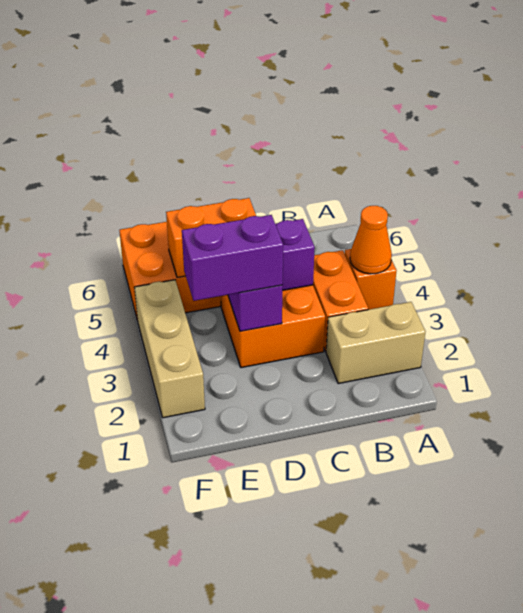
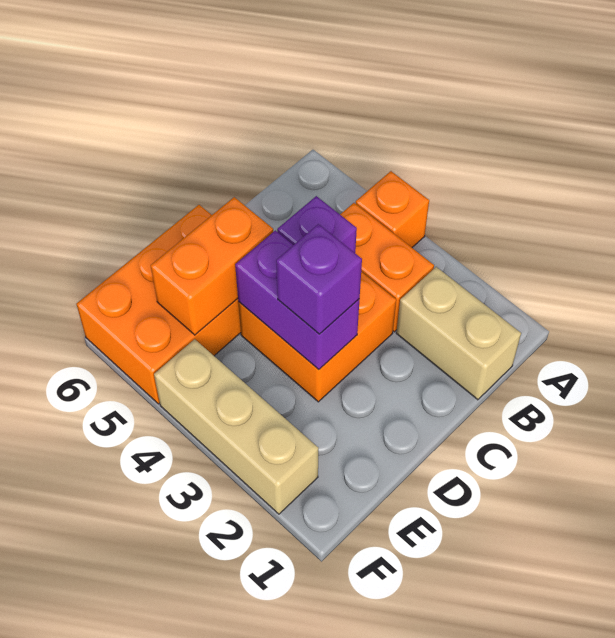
tan brick A2:B2 level 1 -> tan brick B1:B2 level 1
orange cone A4 level 2 -> none
purple brick D3:E3 level 3 -> purple brick D3 level 3

